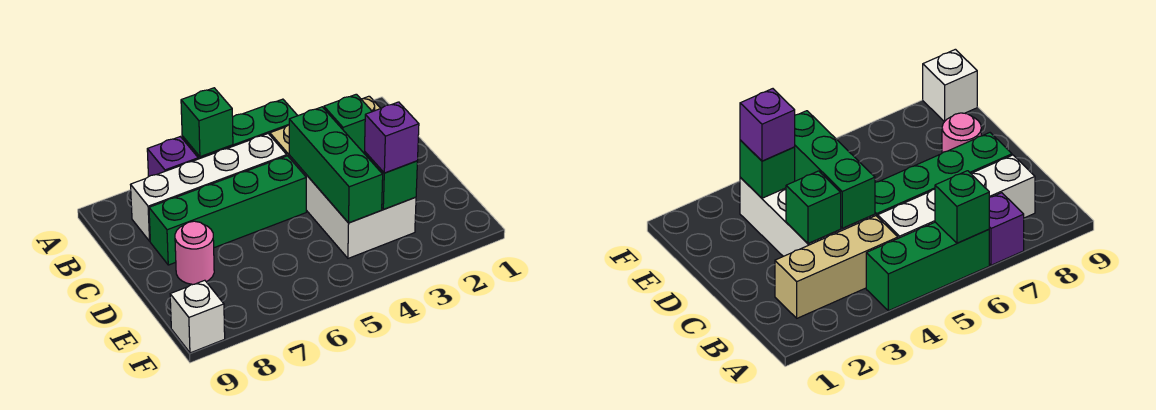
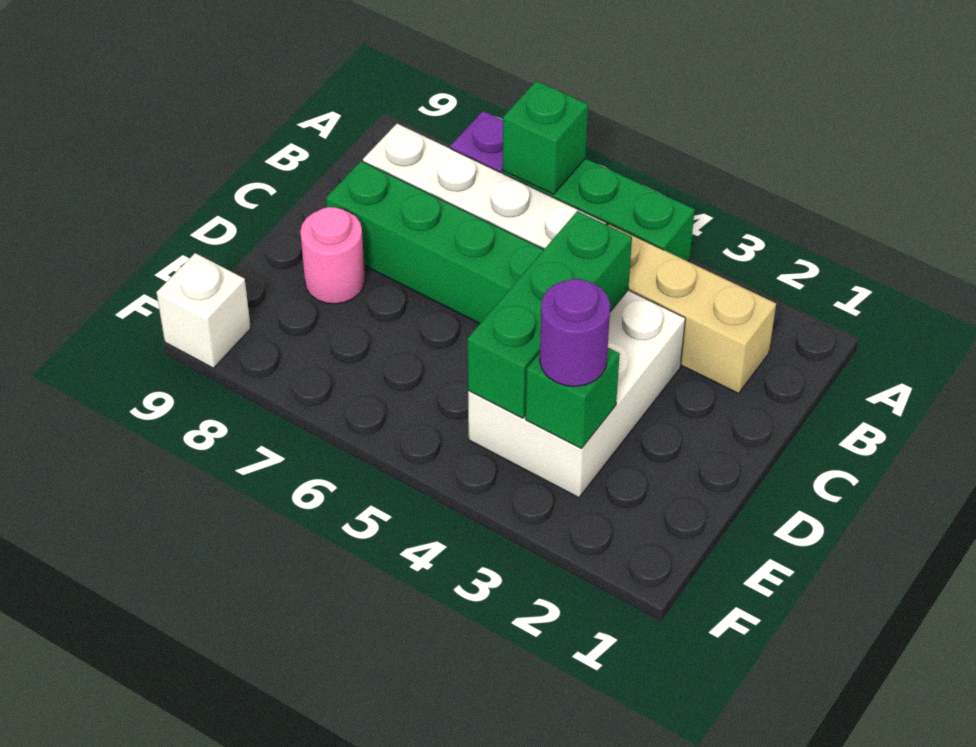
green brick C3 level 2 -> none
purple brick E3 level 3 -> purple round brick E3 level 3

